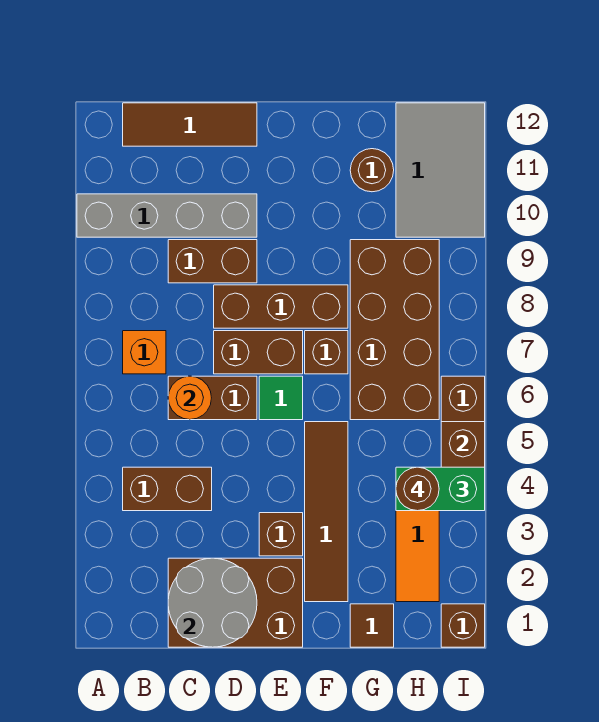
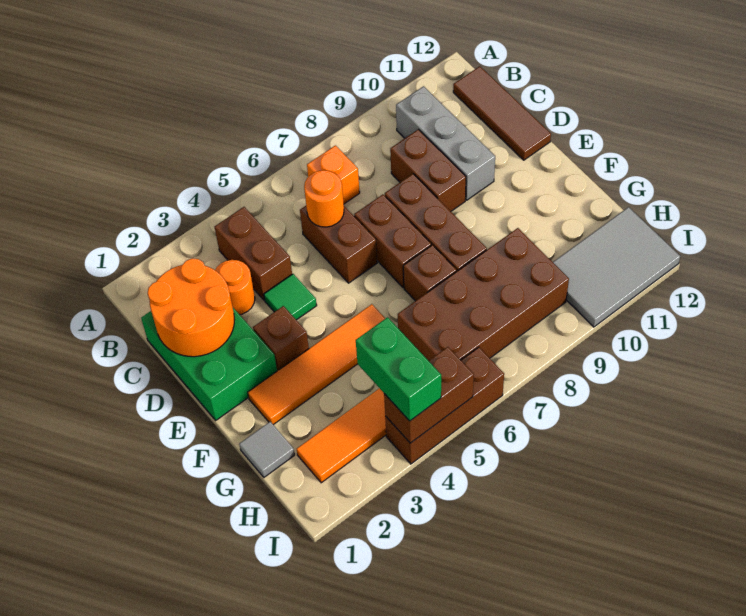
grey brick A10:D10 level 1 -> grey brick B10:D10 level 1
brown brick C1:E2 level 1 -> green brick C1:E2 level 1
grey round brick C1:D2 level 2 -> orange round brick C1:D2 level 2
none -> orange round brick C3 level 1
green tile E6 level 1 -> green tile D4 level 1
brown tile F2:F5 level 1 -> orange tile F2:F5 level 1
brown tile G1 level 1 -> grey tile G1 level 1
brown round brick G11 level 1 -> none
brown round brick H4 level 4 -> none
brown brick I1 level 1 -> none

